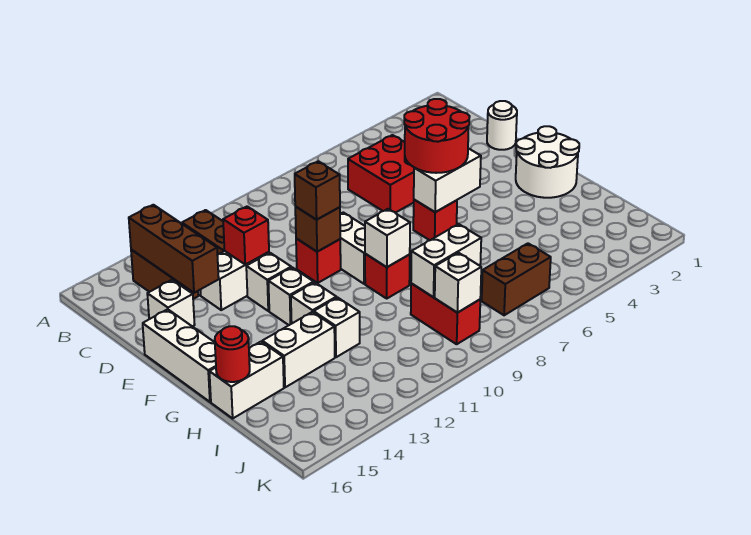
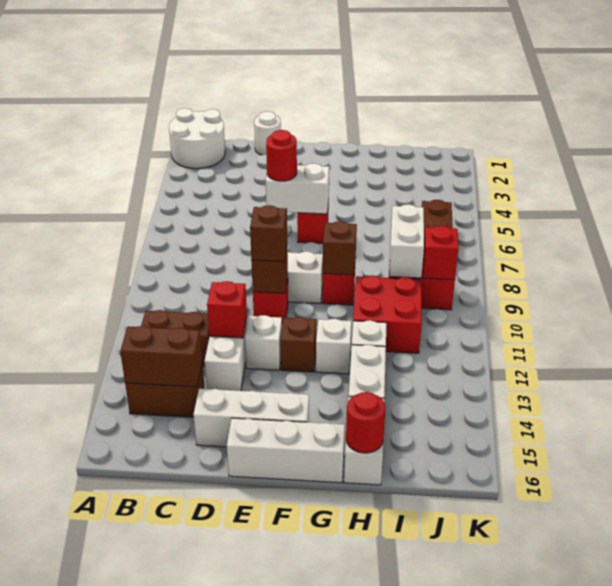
brown brick B14:D14 level 2 -> brown brick B14:C14 level 2
red brick C5:D6 level 1 -> red brick H10:I11 level 1
white brick D15 level 1 -> white brick D15:F15 level 1
red round brick E5:F6 level 3 -> red round brick E6 level 3
white round brick F1:G2 level 1 -> white round brick A1:B2 level 1
white brick F5:F6 level 2 -> white brick E6:F6 level 2
white brick F12 level 1 -> brown brick F12 level 1
white brick G9 level 2 -> brown brick G9 level 2
white brick J9 level 2 -> red brick J9 level 2

